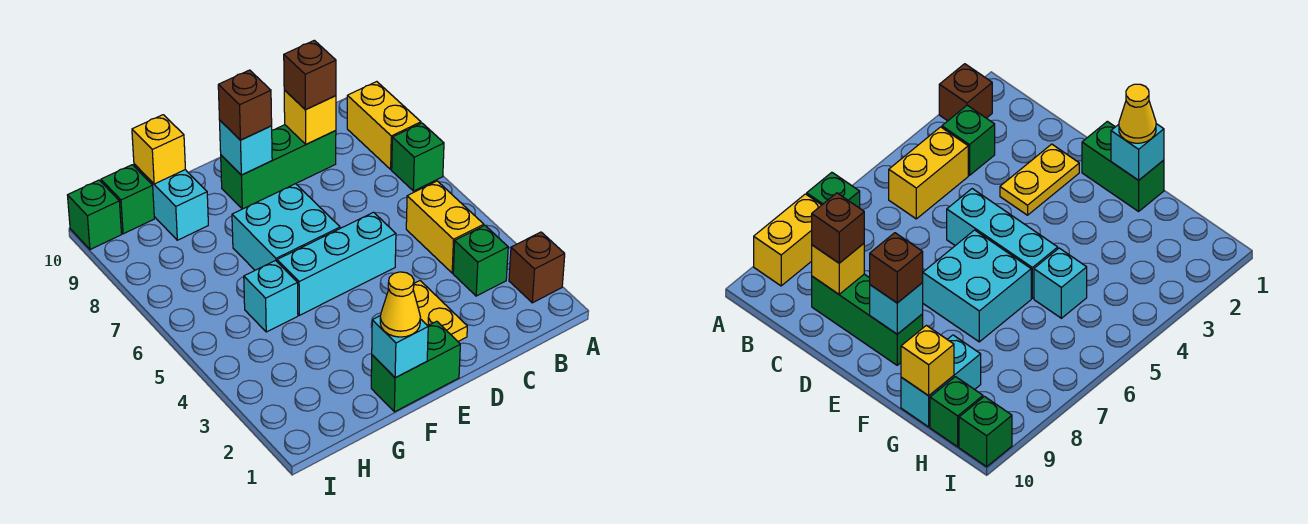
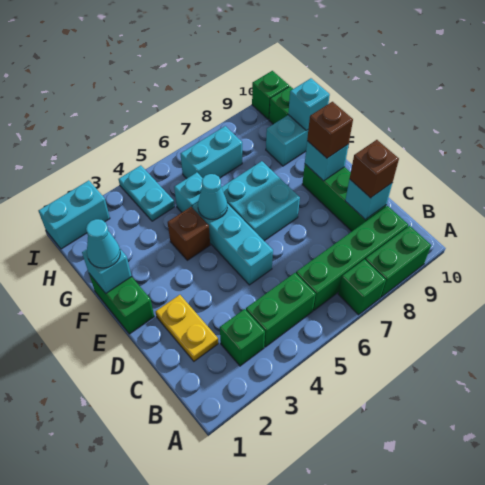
brown brick A2 level 1 -> brown brick F4 level 1
yellow brick A8:A9 level 1 -> green brick A8:A9 level 1
yellow brick B4:B5 level 1 -> green brick B4:B5 level 1
none -> green brick B6:B9 level 1
yellow brick C9 level 2 -> cyan brick C9 level 2
yellow plate D2:D3 level 1 -> yellow plate C2:D2 level 1
yellow cone F1 level 3 -> cyan cone F1 level 3
none -> cyan cone F5 level 2
yellow brick G10 level 2 -> cyan brick G10 level 2
none -> cyan plate H4:I4 level 1
none -> cyan brick H6:H7 level 1
none -> cyan brick I1:I2 level 1

